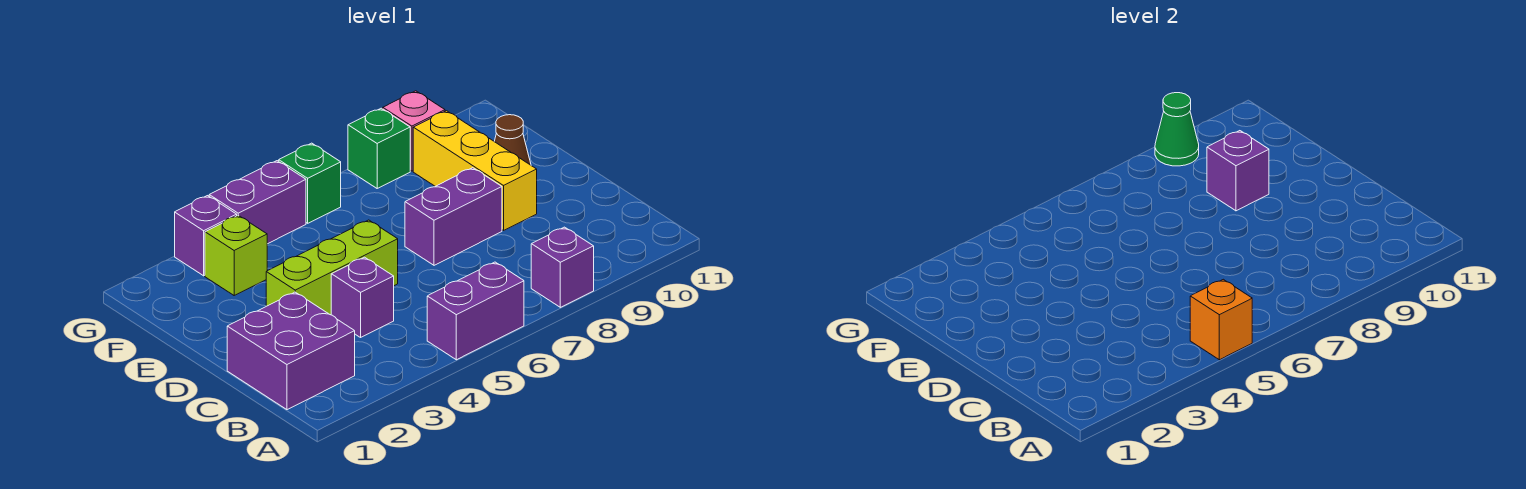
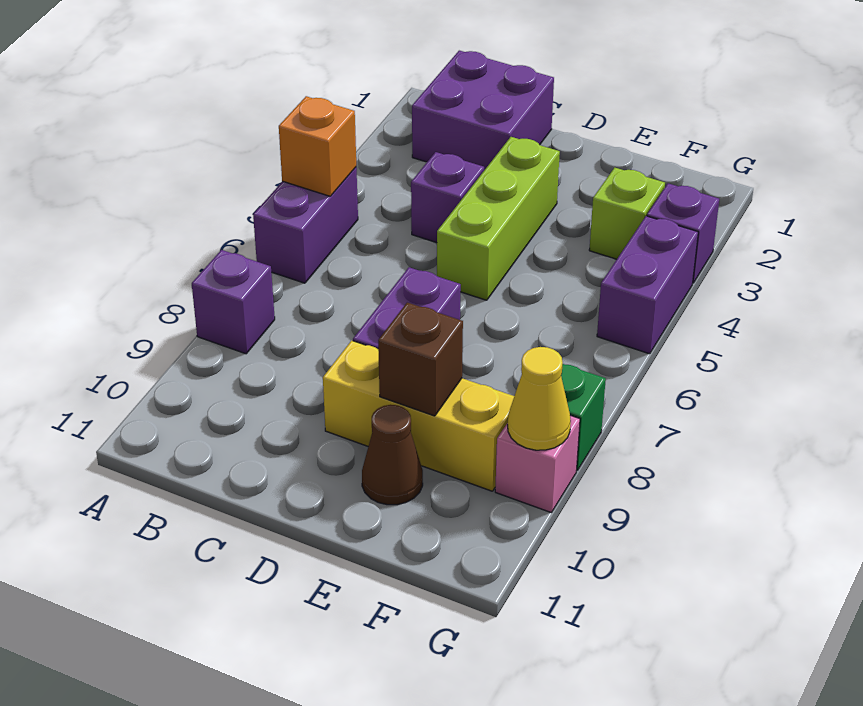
purple brick E9 level 2 -> brown brick E9 level 2
green brick G6 level 1 -> none
green cone G9 level 2 -> yellow cone G9 level 2

